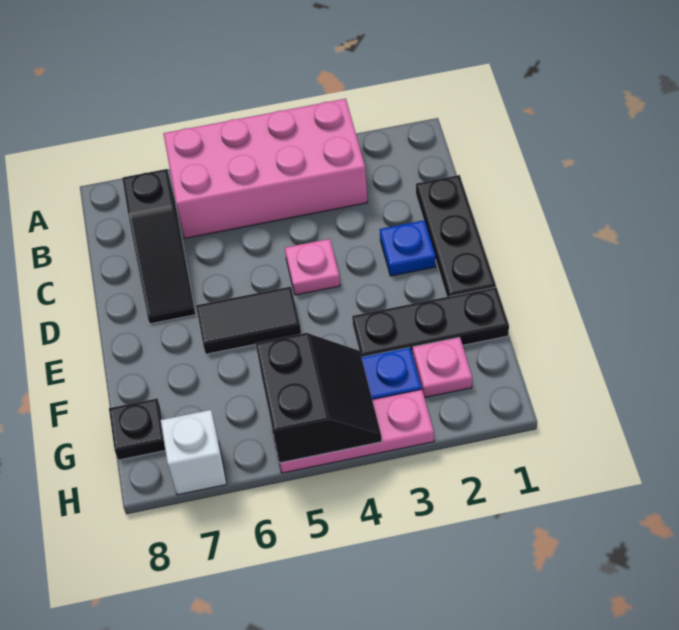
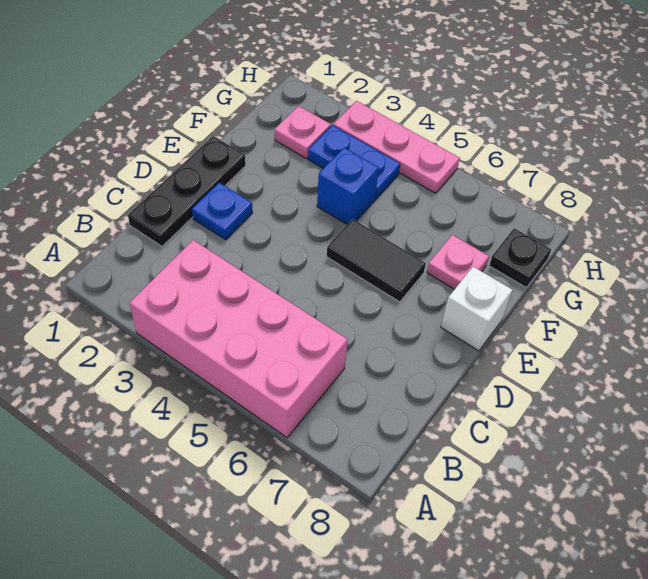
black slope B7:D7 level 1 top B -> none
pink plate D4 level 1 -> pink plate F7 level 1
black plate F1:F3 level 1 -> none
none -> blue brick F4 level 1
black slope G4:H5 level 2 top 5 -> none
white brick H7 level 1 -> white brick E8 level 1

